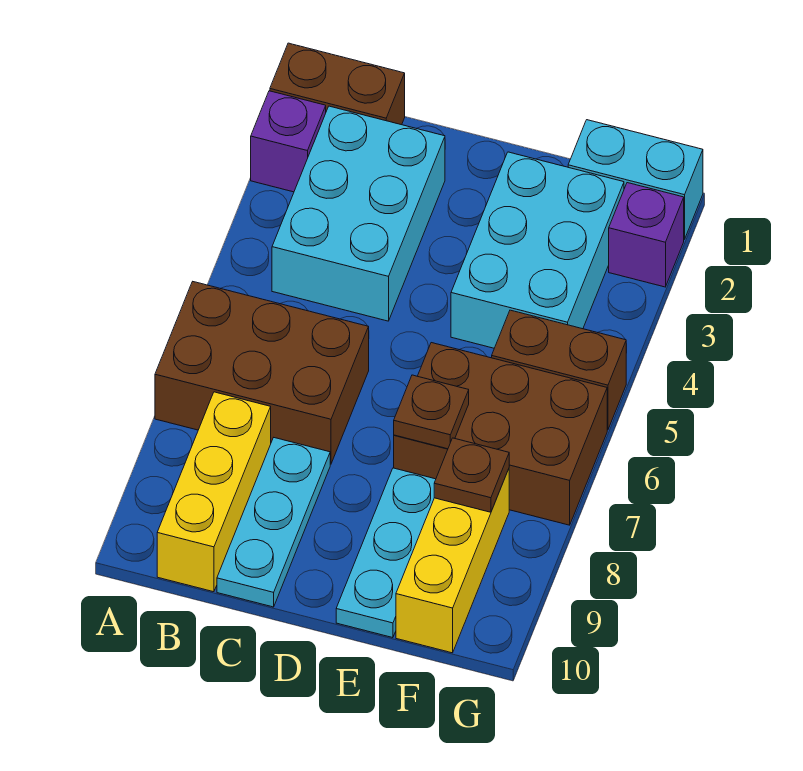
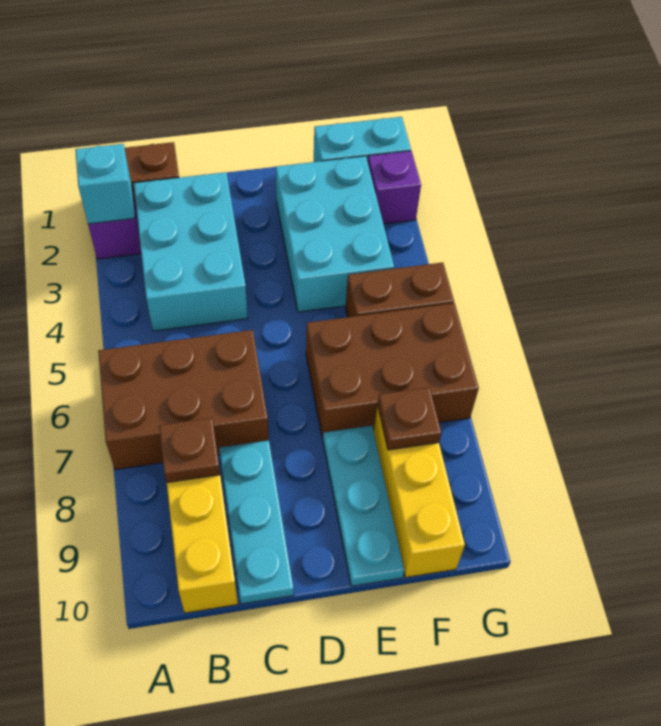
none -> cyan brick A2 level 2
brown plate E7 level 2 -> brown plate B8 level 2

